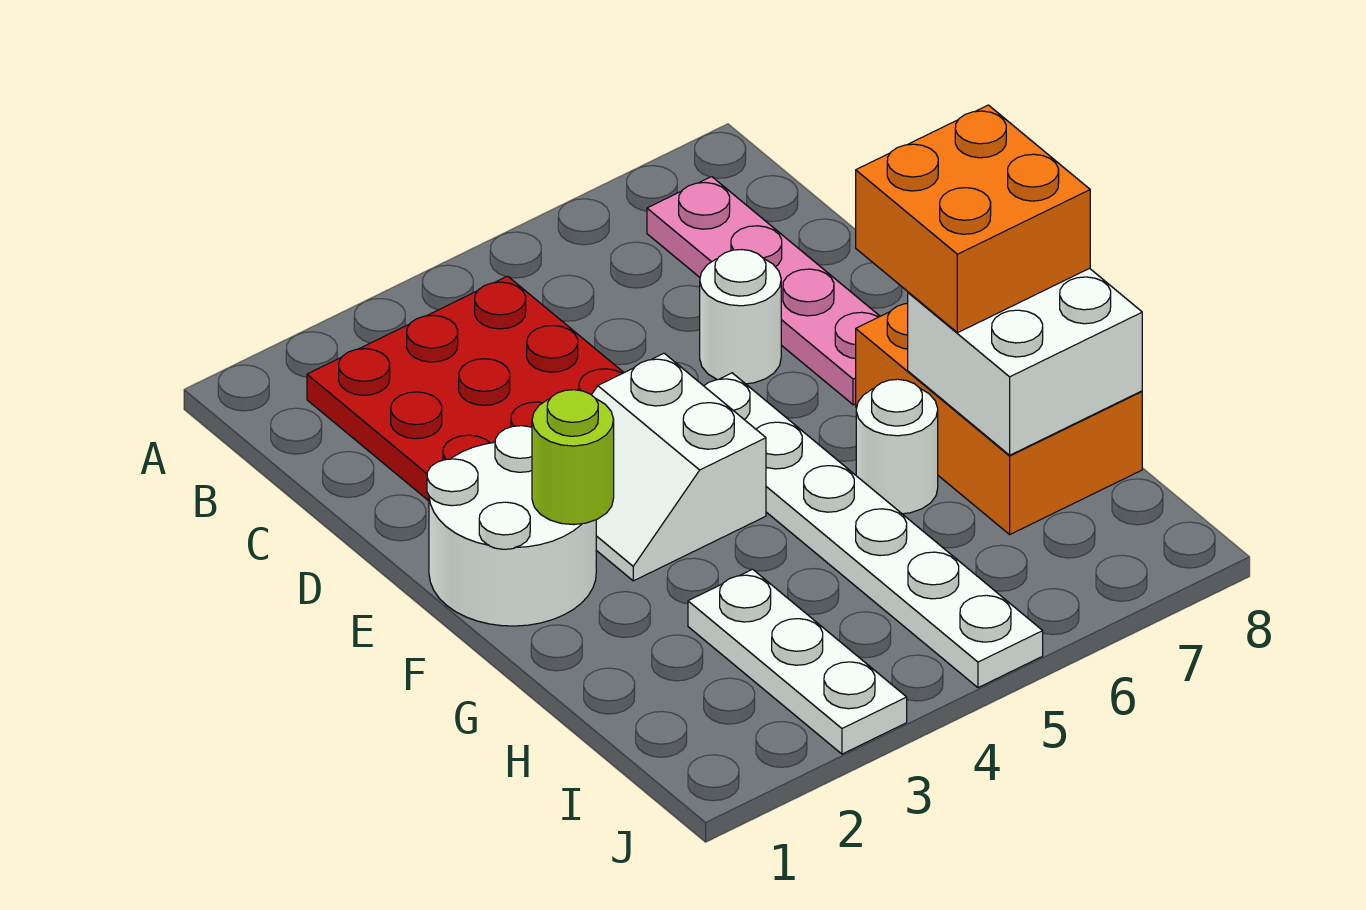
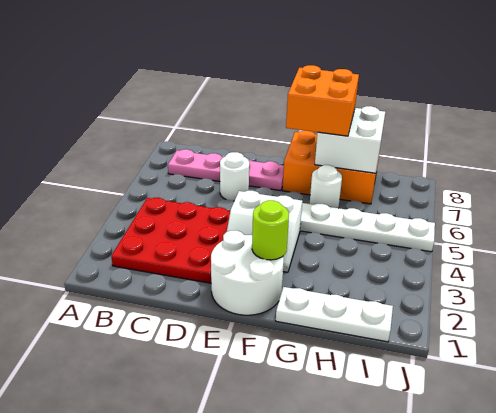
white plate H3:J3 level 1 -> white plate G1:I1 level 1

